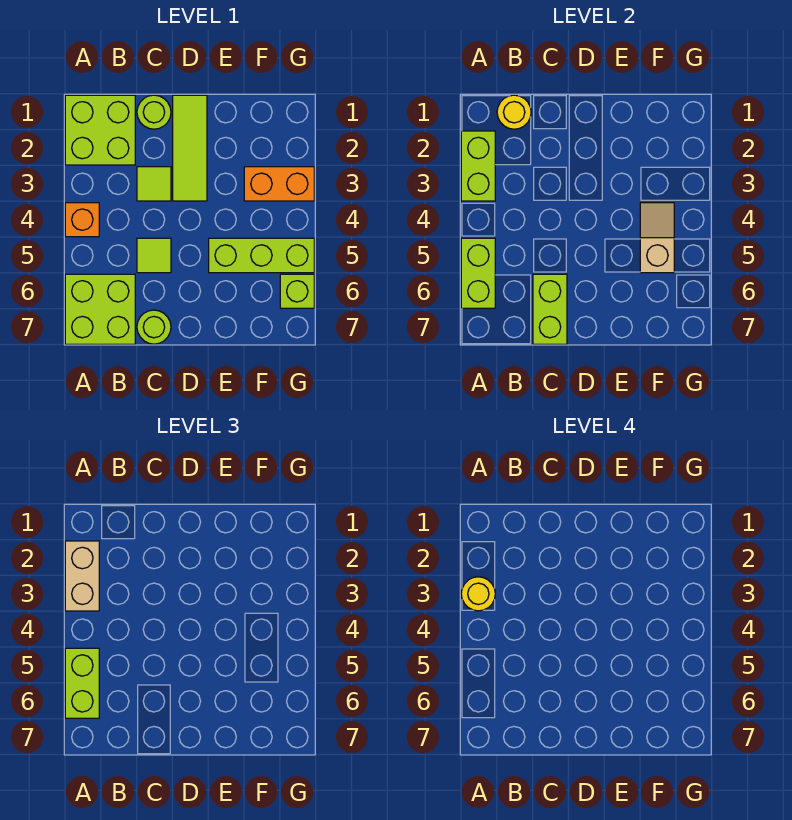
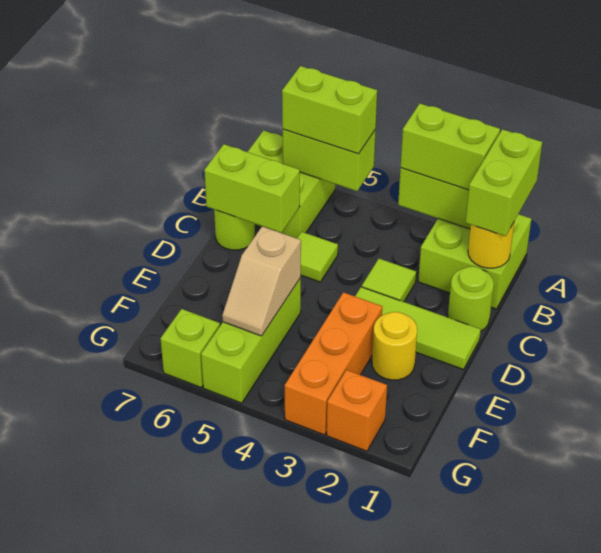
none -> lime brick A1:B1 level 3
tan brick A2:A3 level 3 -> lime brick A2:A3 level 3
yellow round brick A3 level 4 -> yellow round brick E2 level 1
orange brick A4 level 1 -> orange brick G2 level 1
orange brick F3:G3 level 1 -> orange brick E3:G3 level 1
tan slope F4:F5 level 2 top 5 -> tan slope E5:F5 level 2 top E

